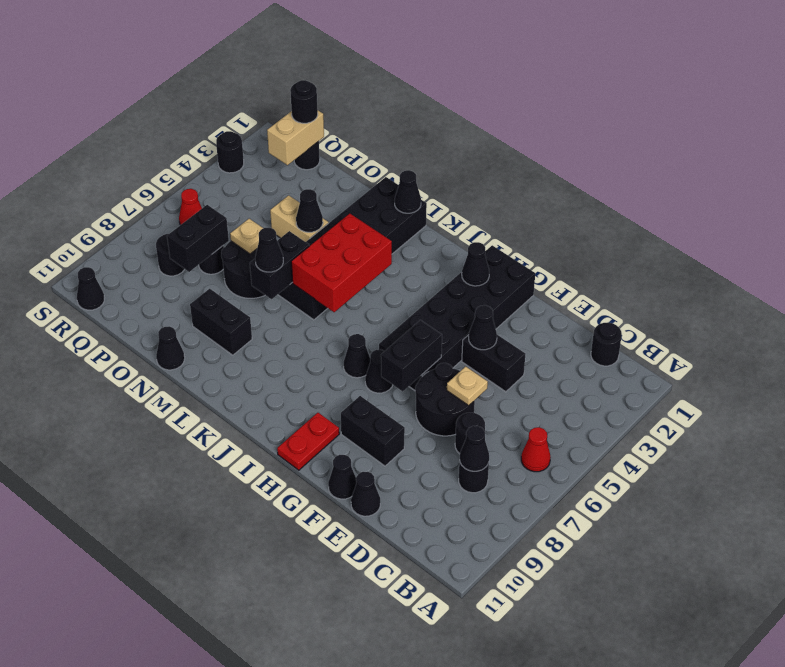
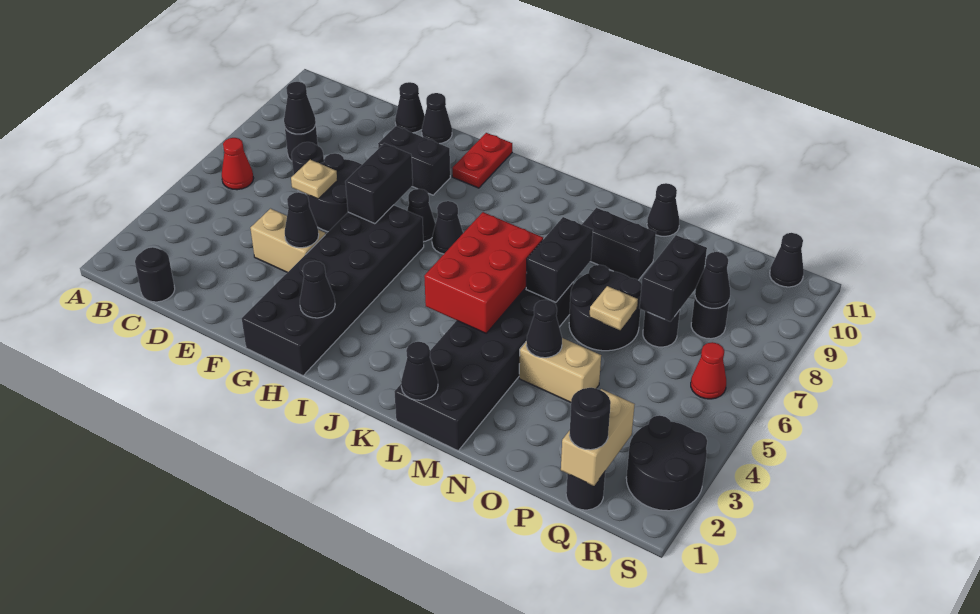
black brick E4:F4 level 1 -> tan brick E4:F4 level 1
black cone M7 level 3 -> black cone Q8 level 2
black round brick S3 level 1 -> black round brick R2:S3 level 1

